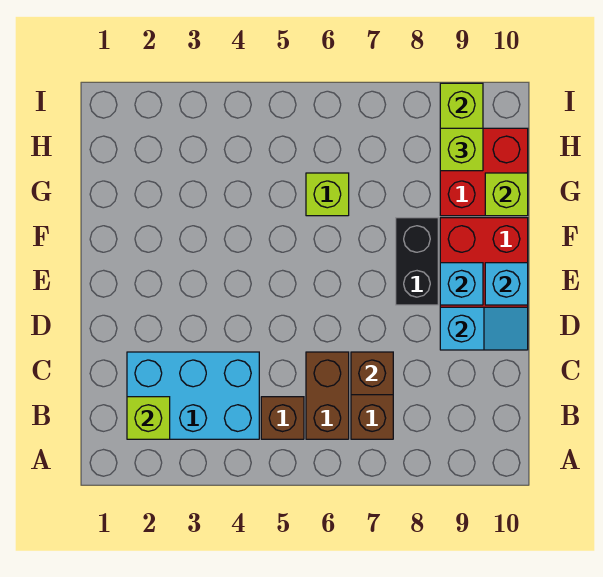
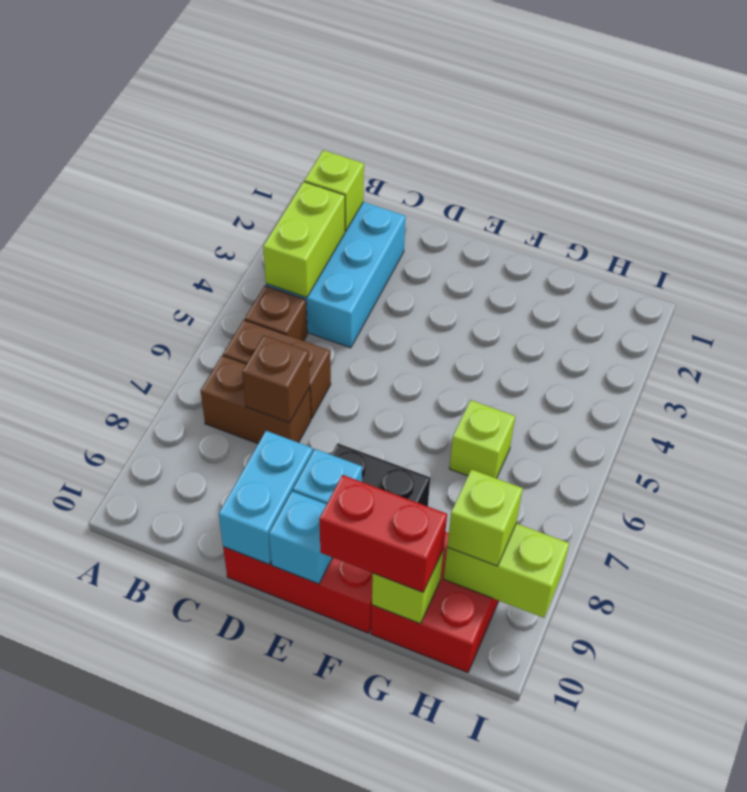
none -> lime brick B3:B4 level 2
cyan slope D9:D10 level 2 top 9 -> cyan brick D9:D10 level 2
none -> red brick F10:G10 level 3

